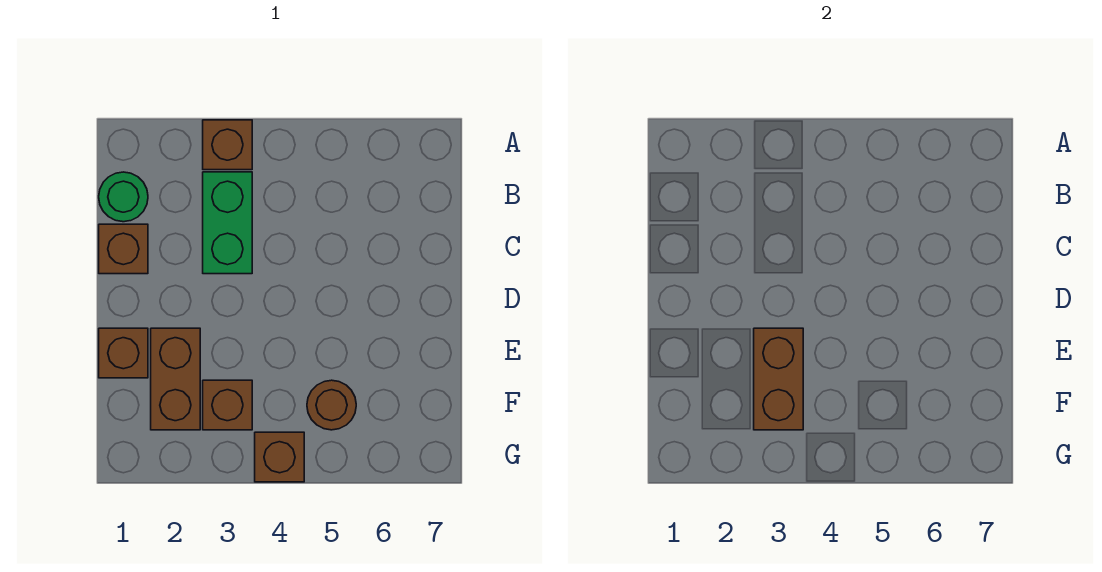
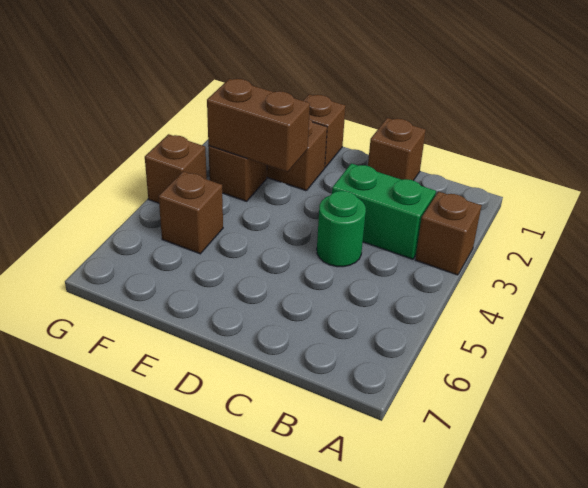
green round brick B1 level 1 -> green round brick C4 level 1
brown round brick F5 level 1 -> brown brick F5 level 1

